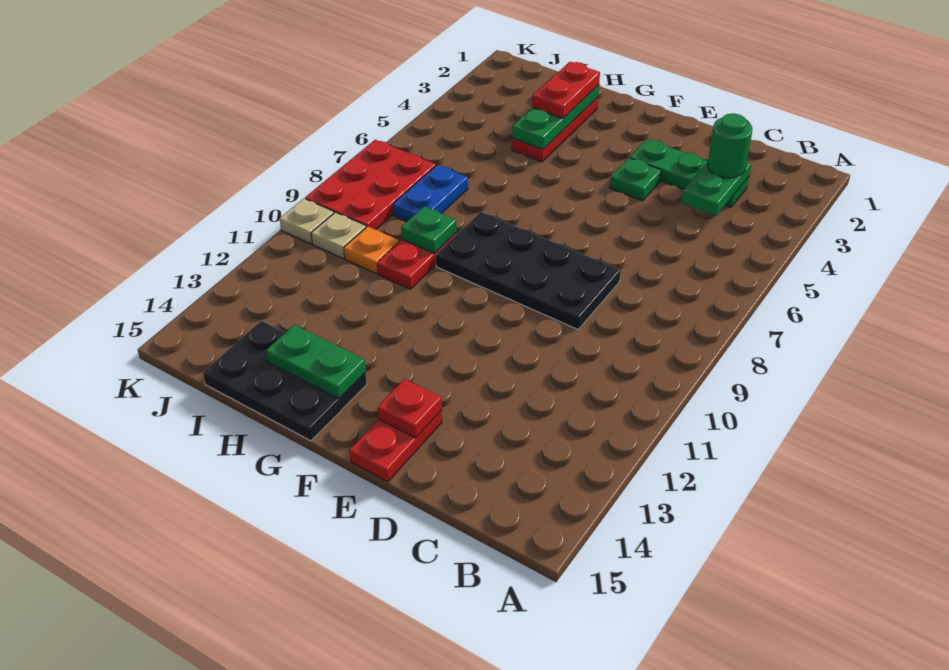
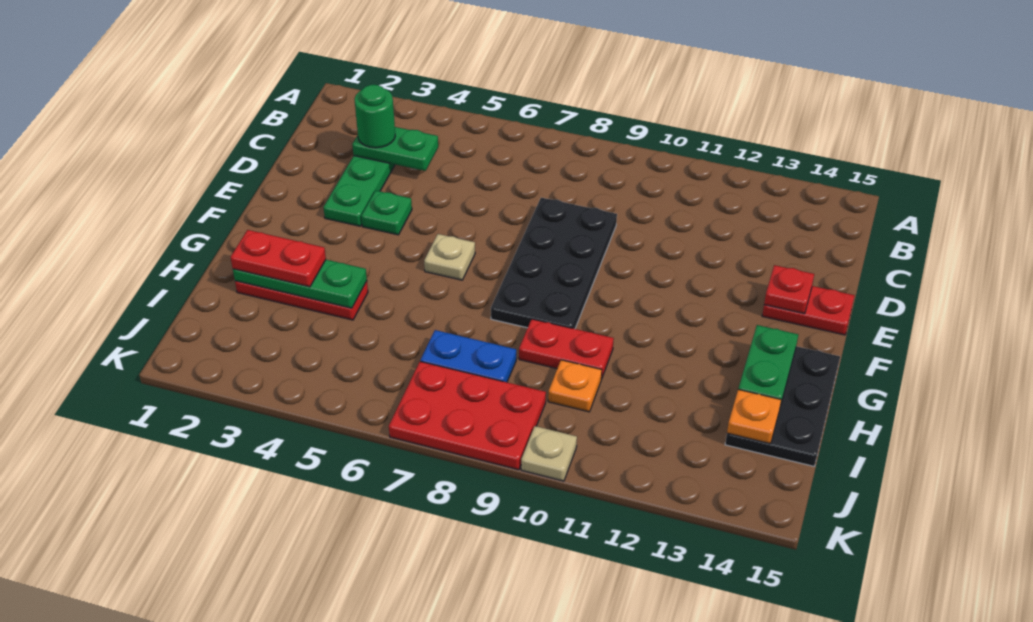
green plate H9 level 2 -> none
none -> orange plate I14 level 2
tan plate J10 level 1 -> tan plate F6 level 1

